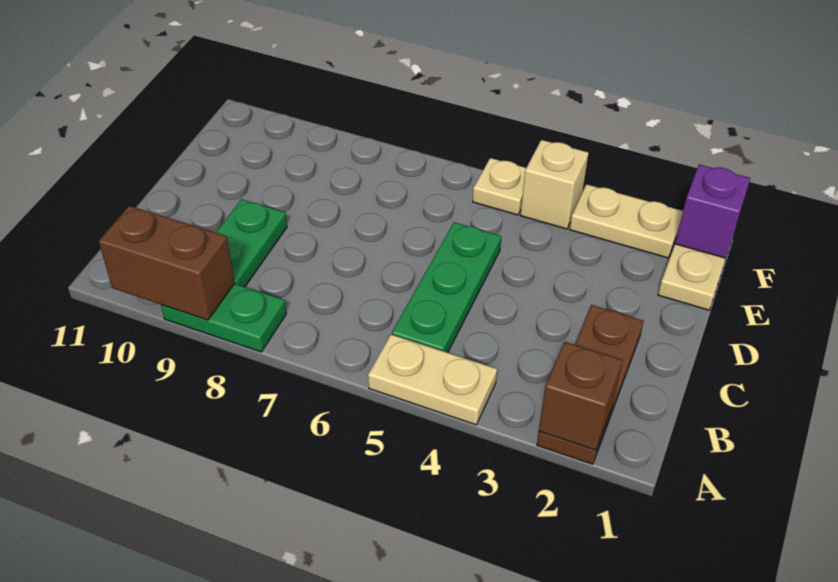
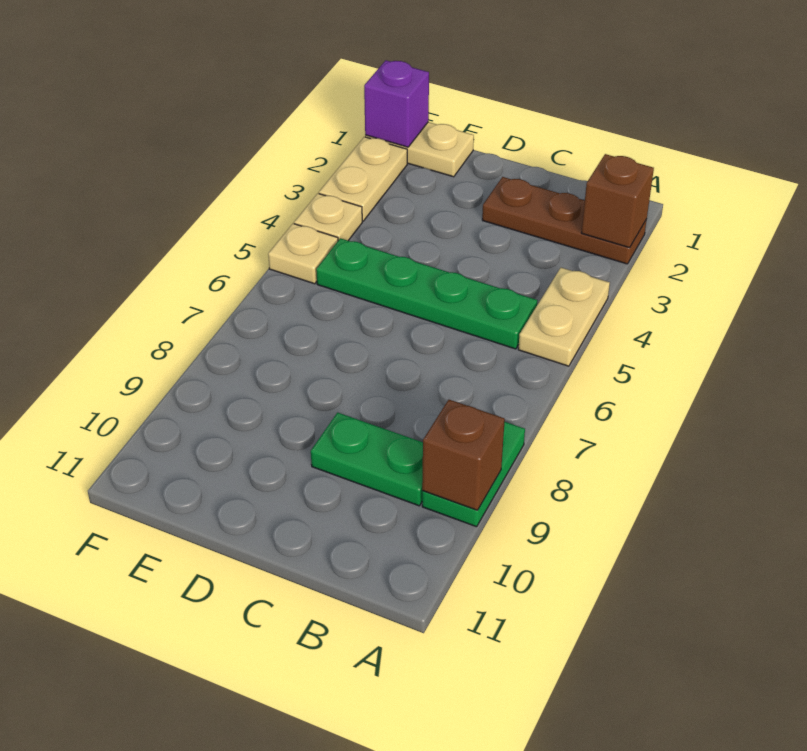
brown brick A9:A10 level 2 -> brown brick A9 level 2
green plate B5:D5 level 1 -> green plate B5:E5 level 1
tan brick F4 level 1 -> tan plate F4 level 1

